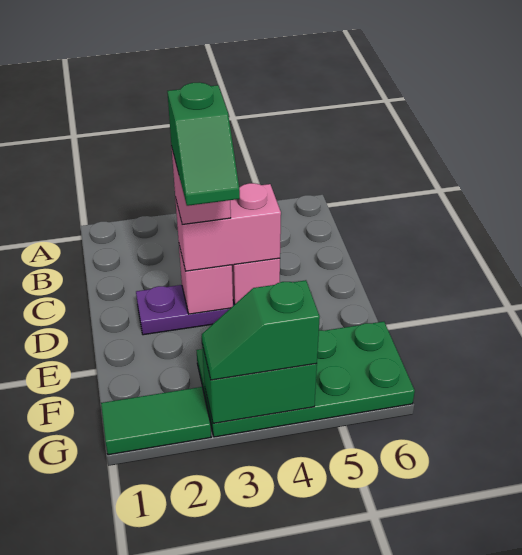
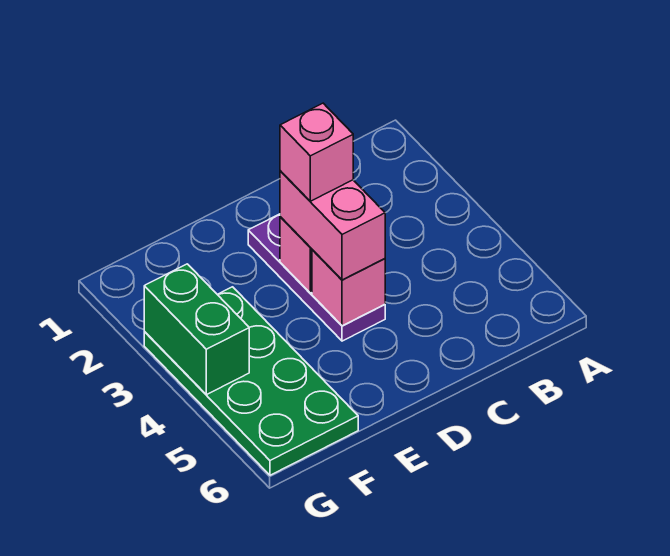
green slope D3:E3 level 5 top D -> none
green tile G1:G2 level 1 -> none
green slope G3:G4 level 3 top 4 -> none

